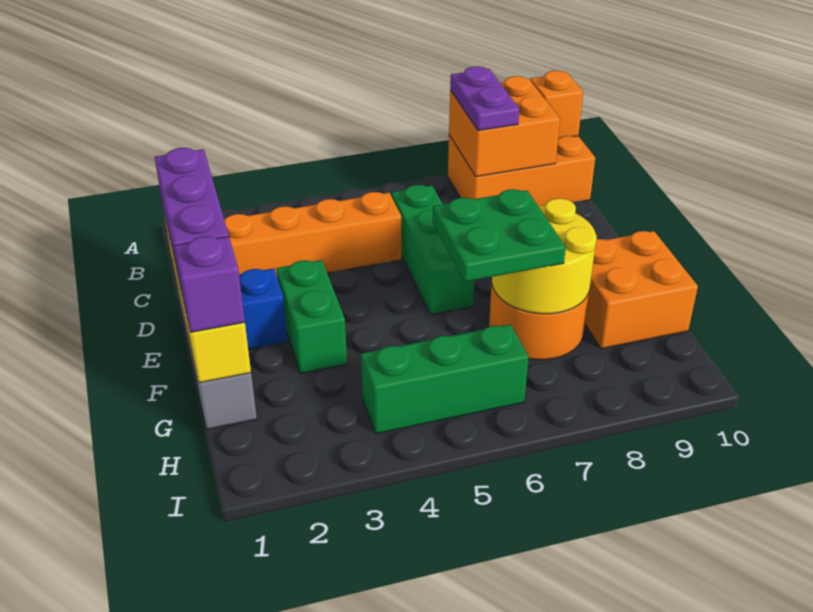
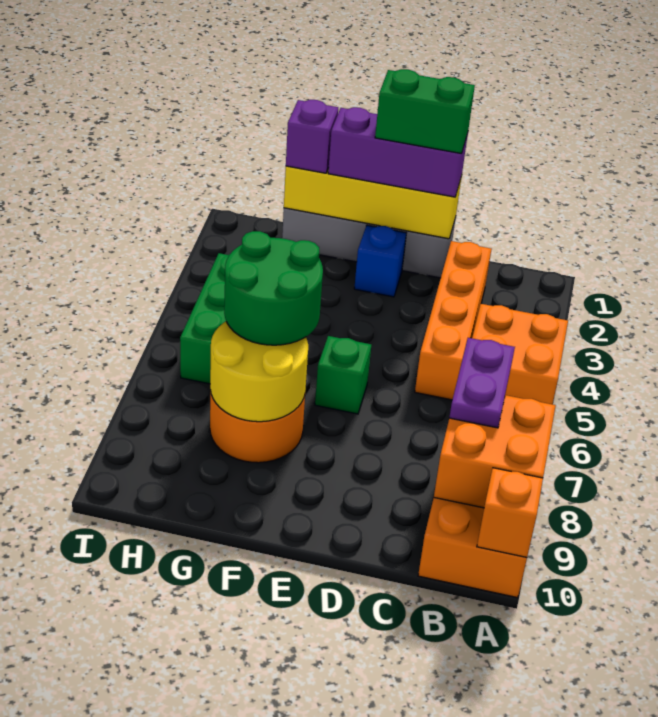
purple plate A8:B8 level 3 -> purple plate B7:B8 level 3
green brick C6:E6 level 1 -> green brick E6 level 1
green brick E3:F3 level 1 -> green brick D1:E1 level 4
green plate F6:G7 level 3 -> green round brick F6:G7 level 3
orange brick F9:G10 level 1 -> orange brick A4:B5 level 1

